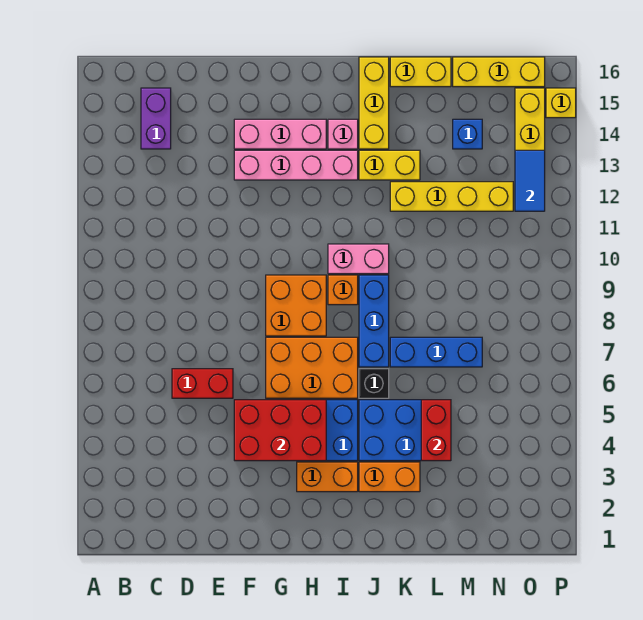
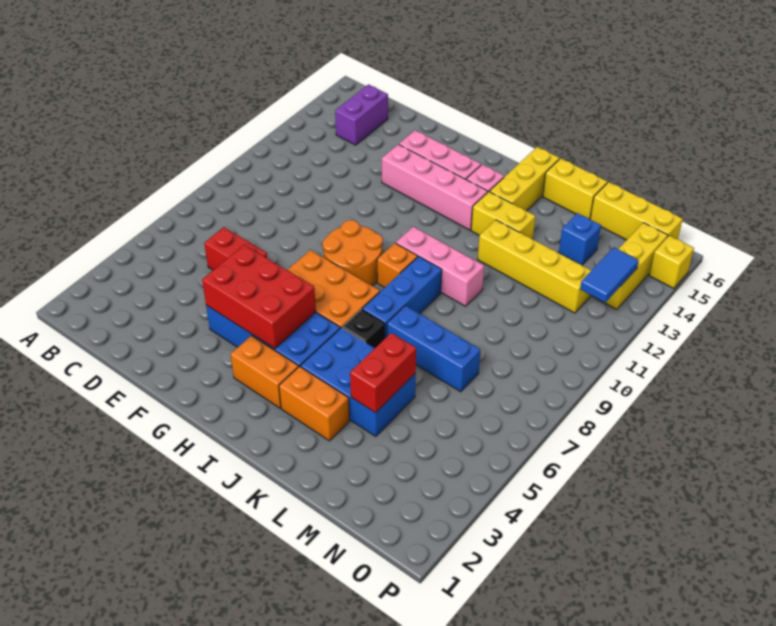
orange brick G8:H9 level 1 -> orange round brick G8:H9 level 1
pink brick I10:J10 level 1 -> pink brick I10:K10 level 1

